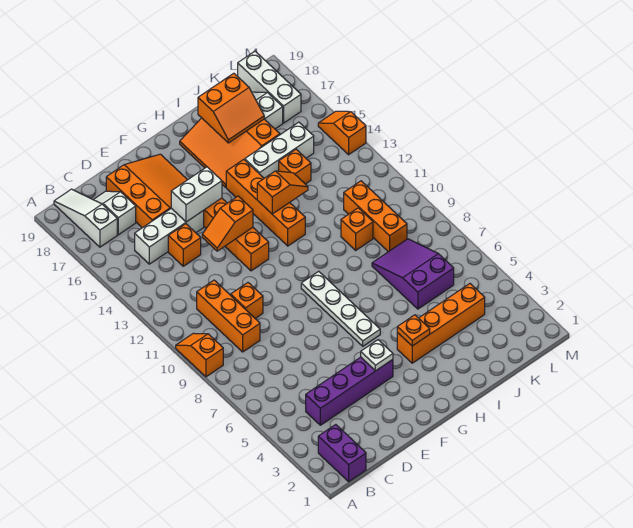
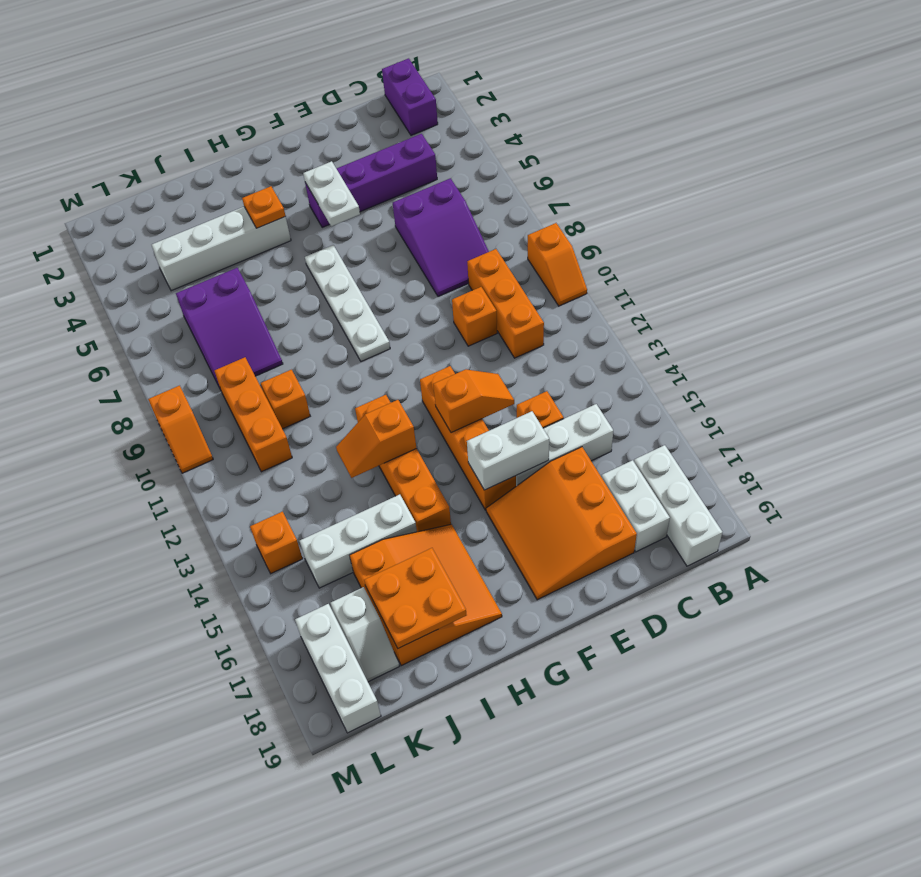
white slope B17:B19 level 1 top 17 -> white brick B17:B19 level 1
none -> purple slope C6:D8 level 1 top 6
white slope C17:C18 level 1 top 17 -> white brick C17:C18 level 1
white plate F4 level 2 -> white plate F4:F5 level 2
orange brick H4:K4 level 1 -> white brick H4:K4 level 1
orange slope I17:J18 level 2 top 18 -> orange plate I17:J18 level 2
orange brick J14 level 1 -> orange brick L14 level 1
orange slope M14:M15 level 1 top 14 -> orange slope M9:M10 level 1 top 9

